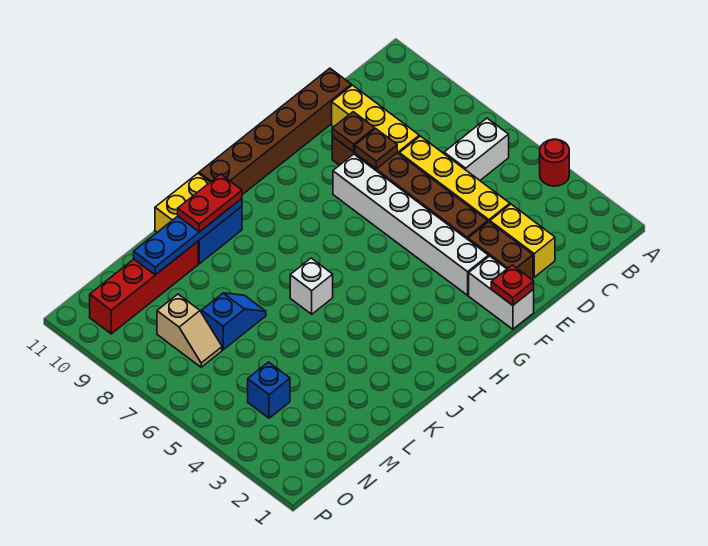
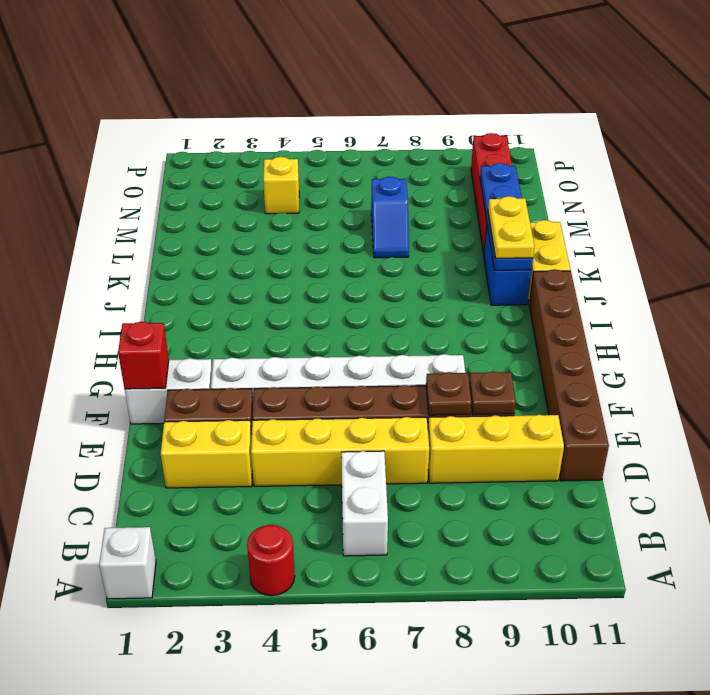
red plate F1 level 2 -> red brick F1 level 2
white brick J6 level 1 -> white brick A1 level 1
red plate J10:K10 level 3 -> yellow plate J10:K10 level 3
blue brick N4 level 1 -> yellow brick N4 level 1
tan slope N7:N8 level 1 top 8 -> none

